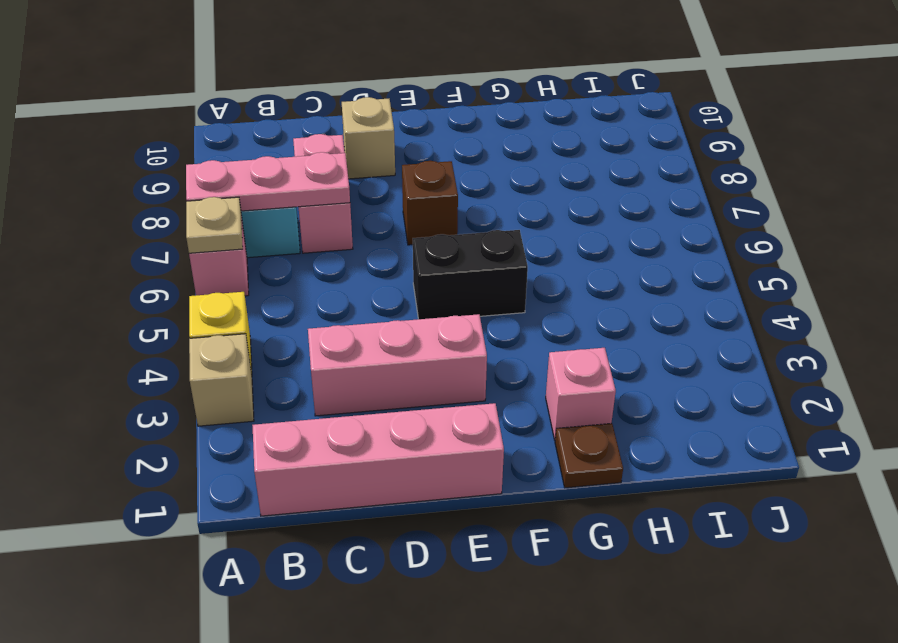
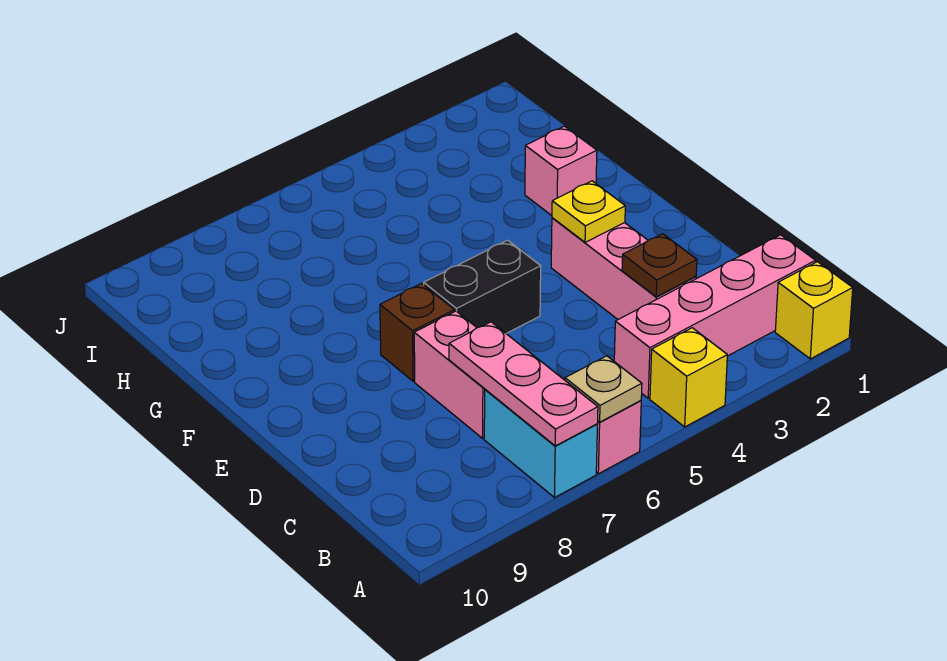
none -> yellow brick A1 level 1
tan brick A3 level 1 -> none
pink brick B1:E1 level 1 -> pink brick B1:B4 level 1
pink brick C7:C8 level 1 -> pink brick C7:D7 level 1
tan brick D9 level 1 -> none
none -> yellow plate E3 level 2
black brick E5:F5 level 1 -> black brick E5:E6 level 1
brown plate G1 level 1 -> brown plate C3 level 2

